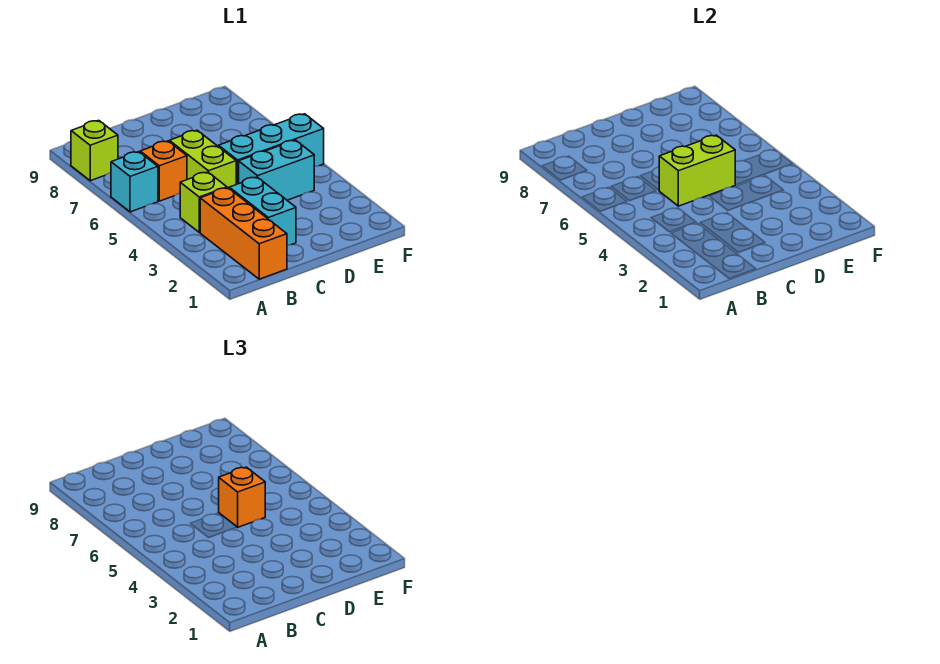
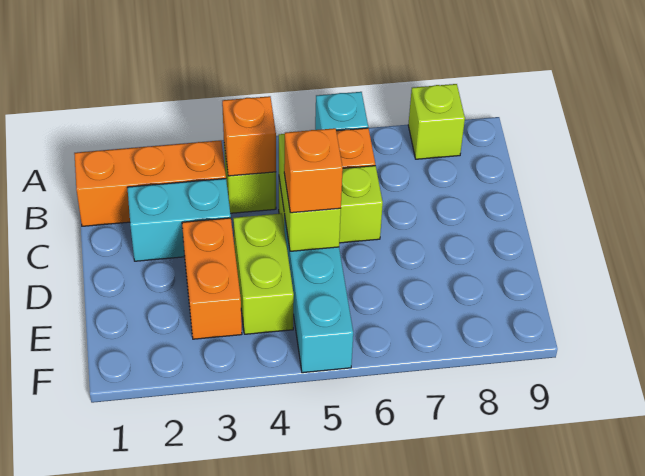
none -> orange brick B4 level 2
none -> orange brick D3:E3 level 1
cyan brick D4:E4 level 1 -> lime brick D4:E4 level 1

